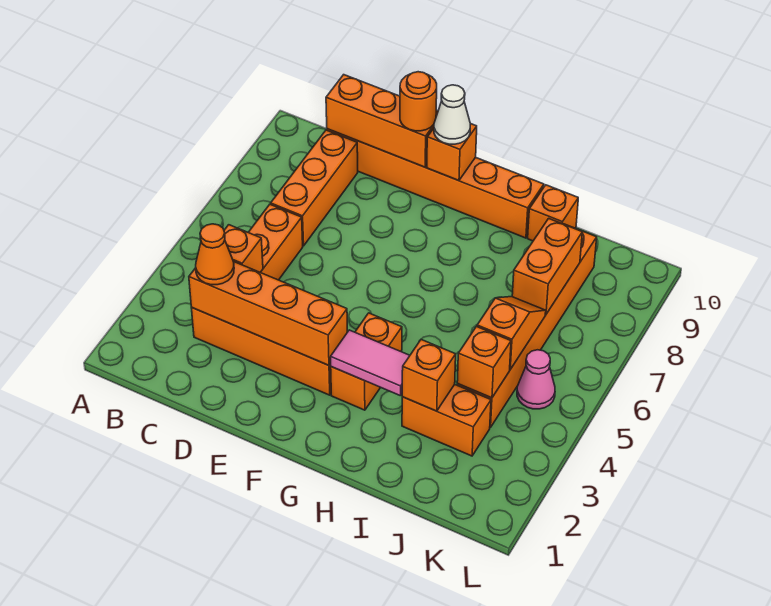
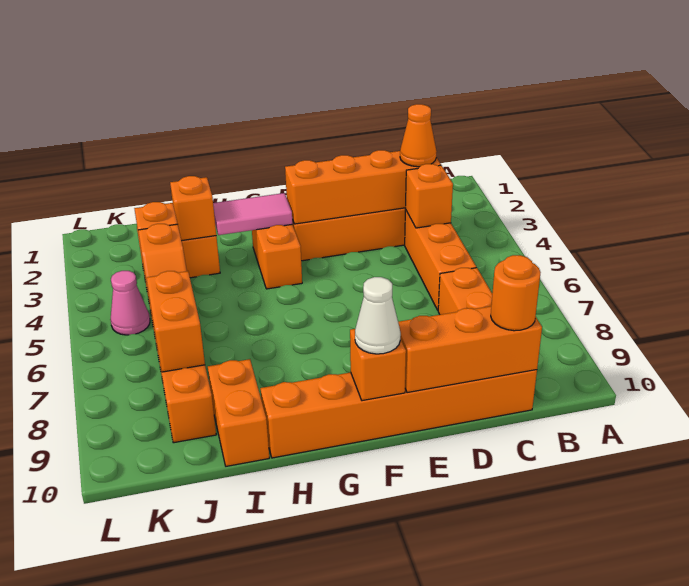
orange round brick E10 level 3 -> orange round brick C10 level 3
orange brick I10 level 1 -> orange brick I9:I10 level 1

